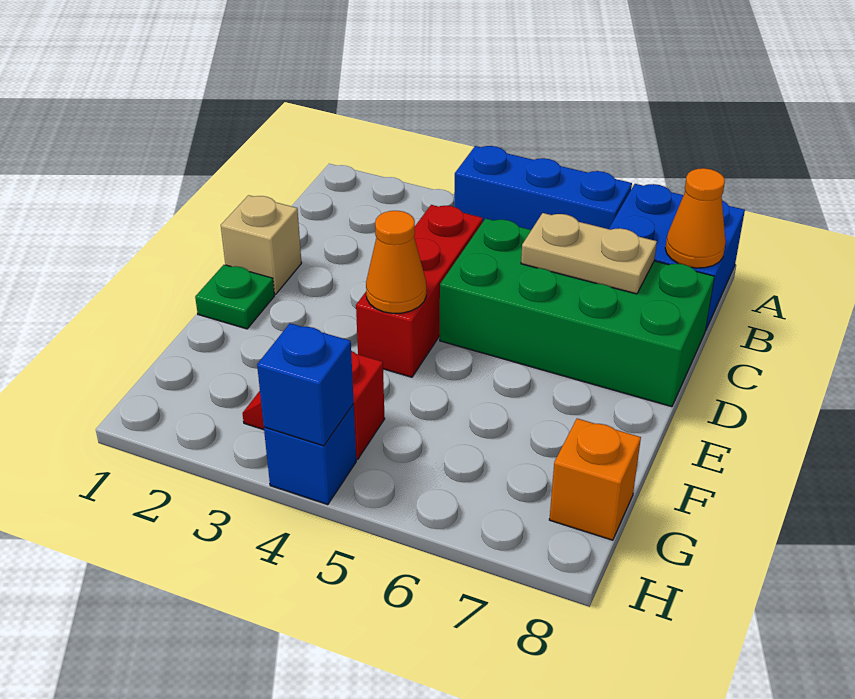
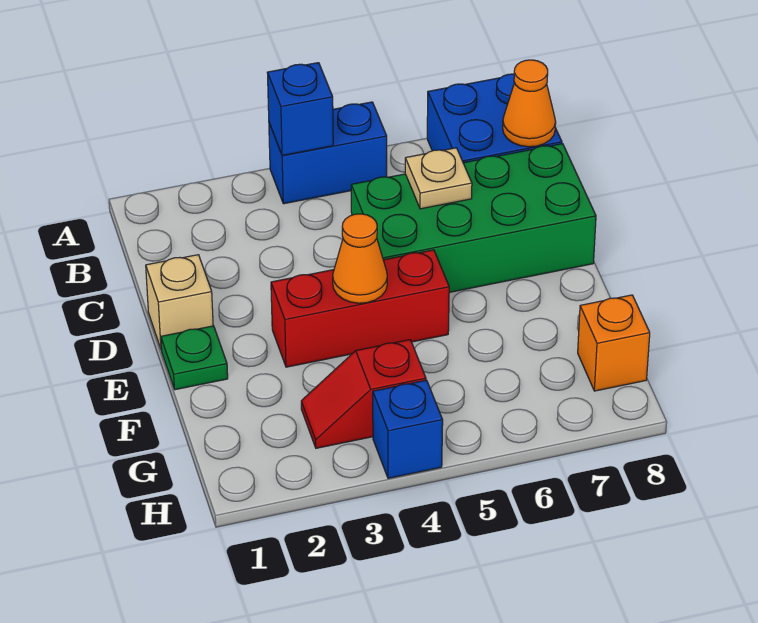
blue brick A4:A6 level 1 -> blue brick A4:A5 level 1
red brick C4:E4 level 1 -> red brick E3:E5 level 1
tan plate C6:C7 level 2 -> tan plate C6 level 2
blue brick H4 level 2 -> blue brick A4 level 2

